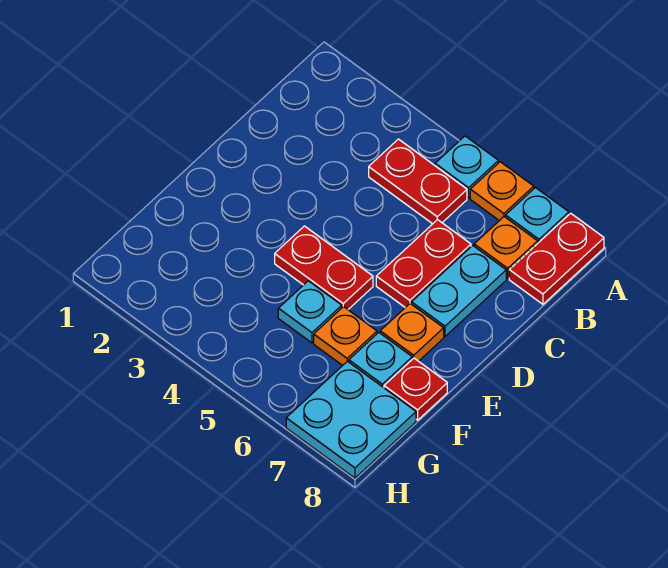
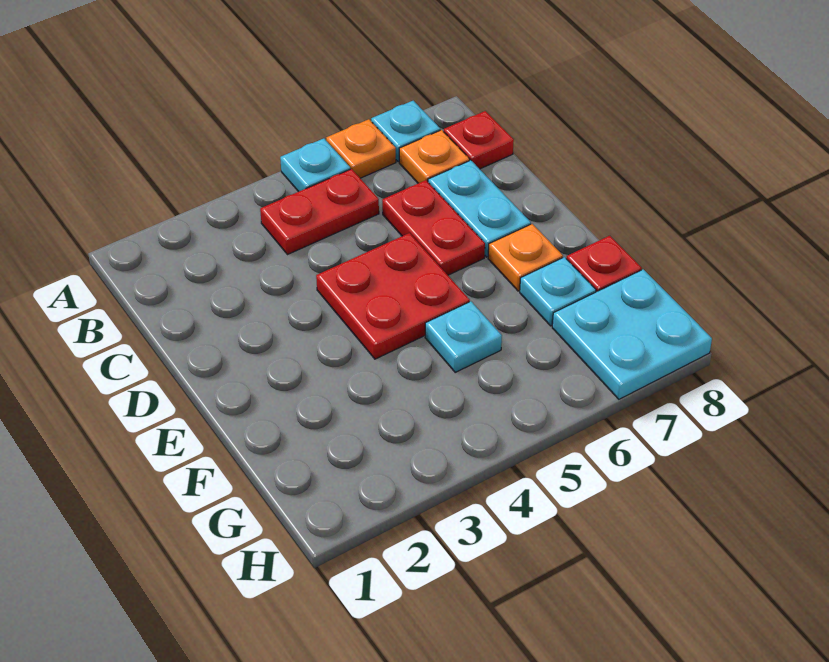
red plate A8:B8 level 1 -> red plate B8 level 1
red plate E4:E5 level 1 -> red plate D4:E5 level 1
orange plate F6 level 1 -> none

